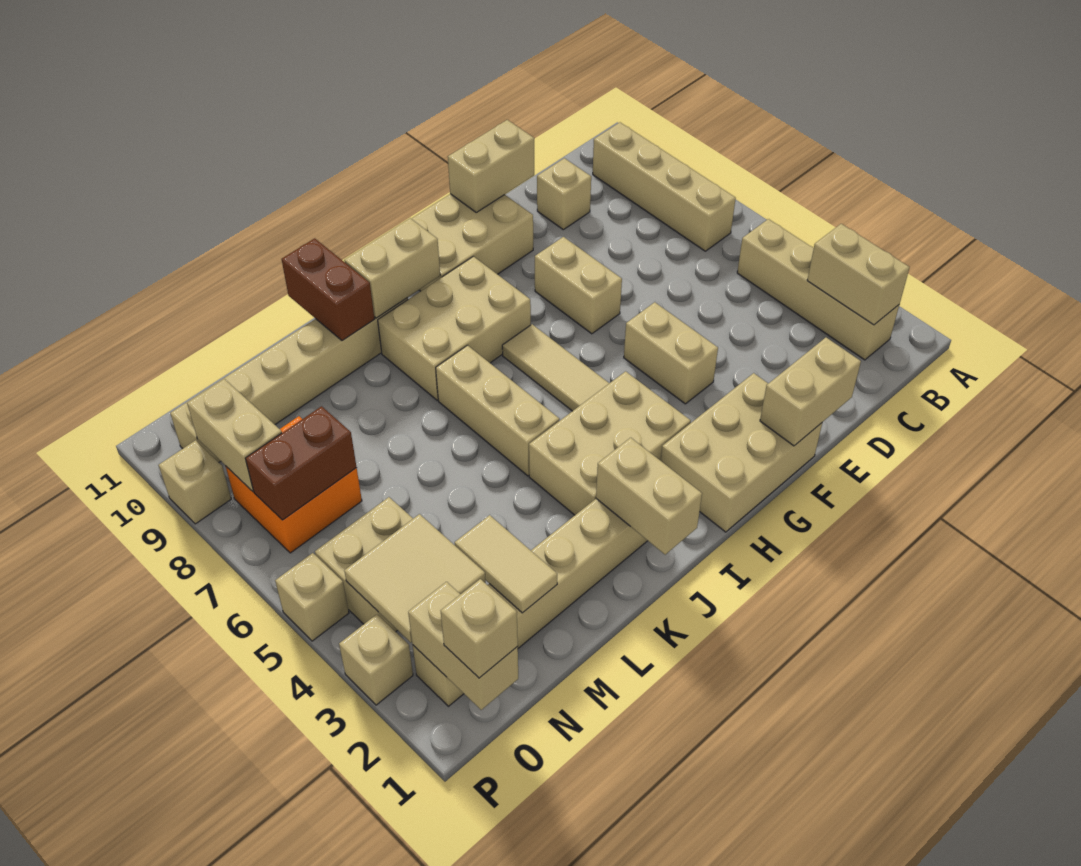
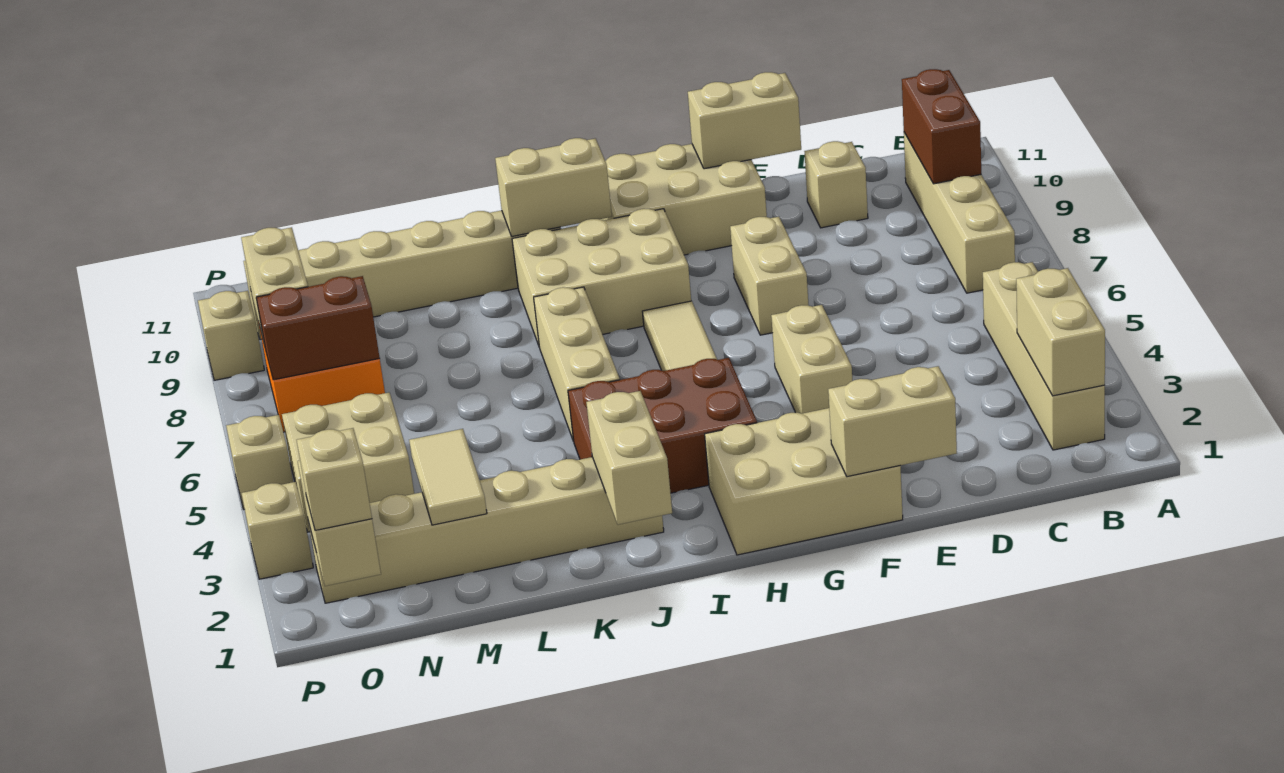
tan brick H3:J4 level 1 -> brown brick H3:J4 level 1
brown brick K10:K11 level 2 -> brown brick B9:B10 level 2
tan tile N3:O4 level 2 -> none

